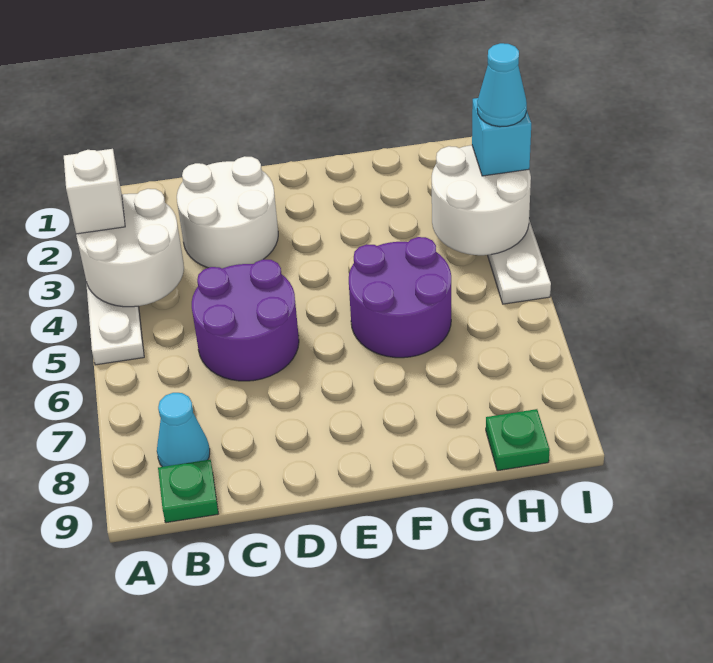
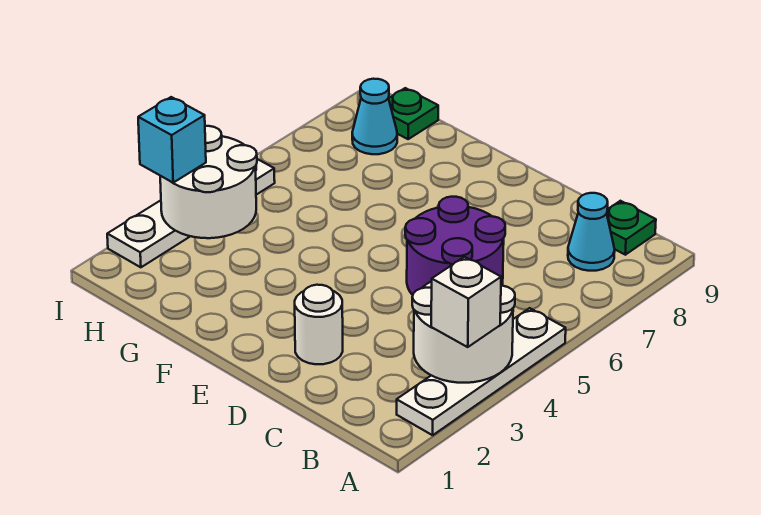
white round brick C2:D3 level 1 -> white round brick D2 level 1
purple round brick F5:G6 level 1 -> none
cyan cone I3 level 4 -> cyan cone H8 level 1

